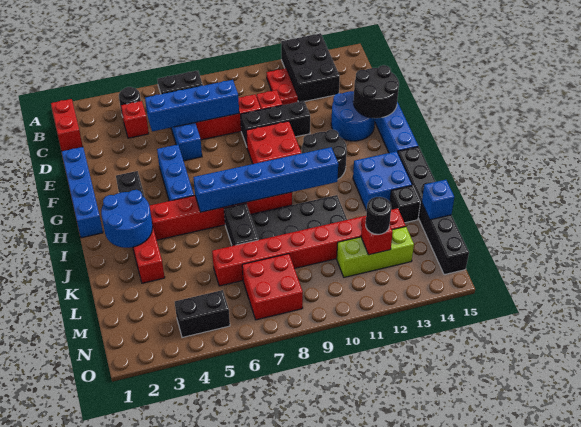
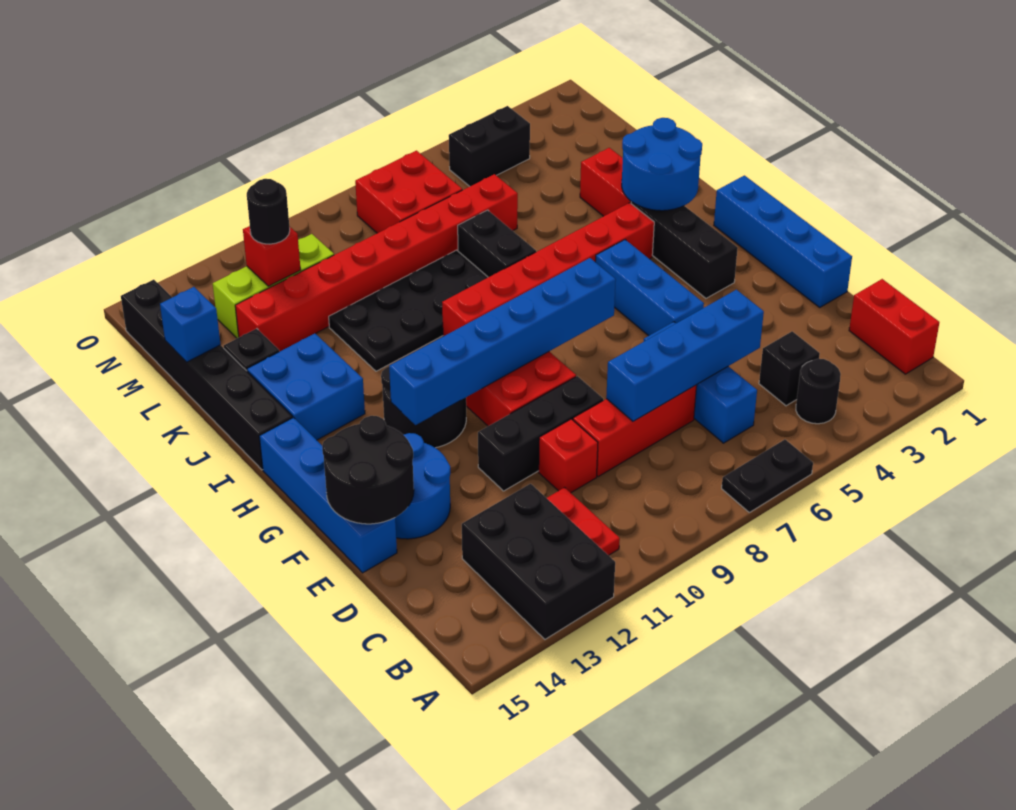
red brick C4 level 1 -> black brick C4 level 1
blue brick I6:I11 level 2 -> blue brick G7:G12 level 2

